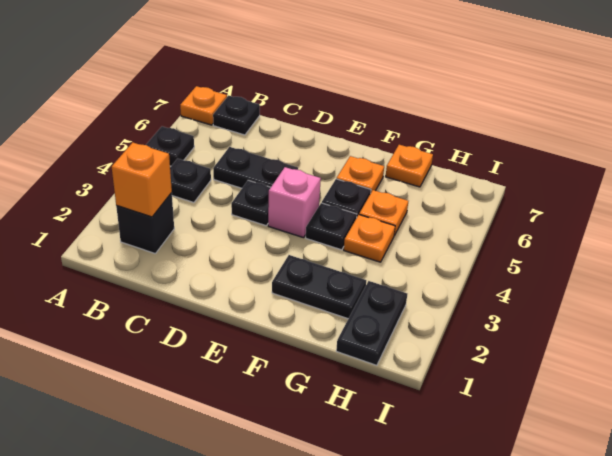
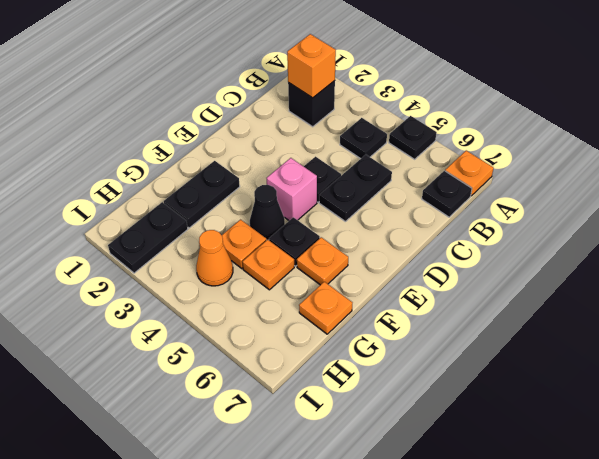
black plate F4 level 1 -> black cone F4 level 1
black plate H1:H2 level 1 -> black plate H2:I2 level 1
none -> orange cone H4 level 1

